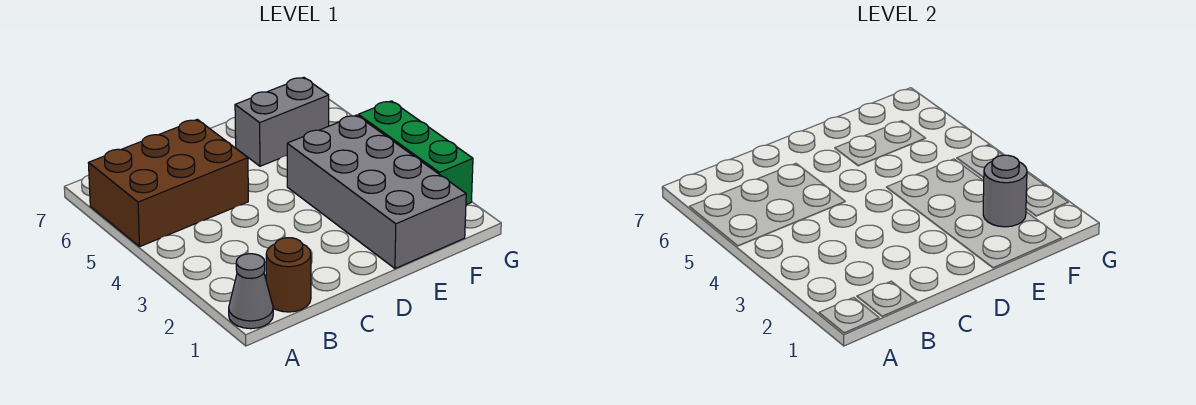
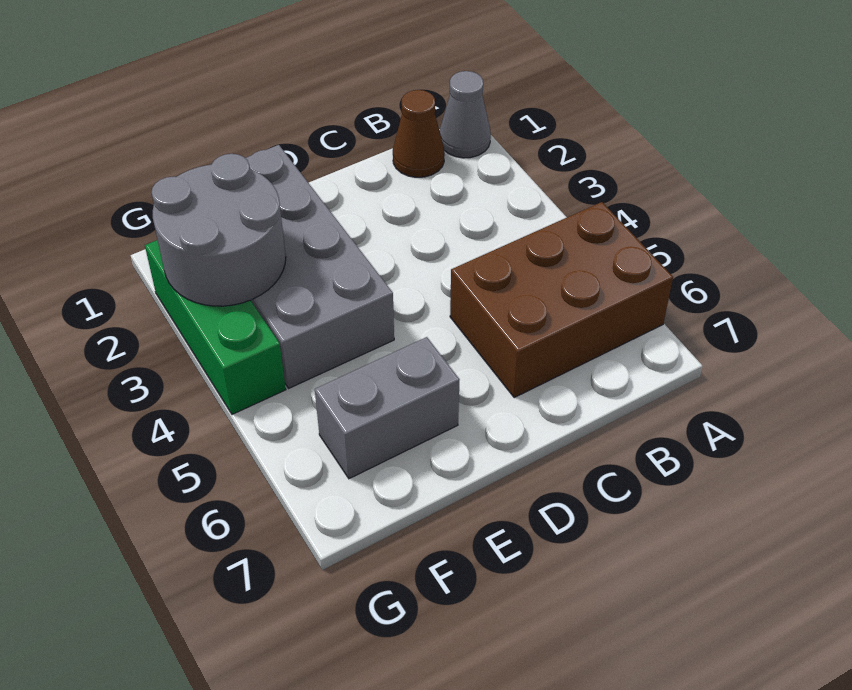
brown round brick B1 level 1 -> brown cone B1 level 1
grey round brick F2 level 2 -> grey round brick F2:G3 level 2

